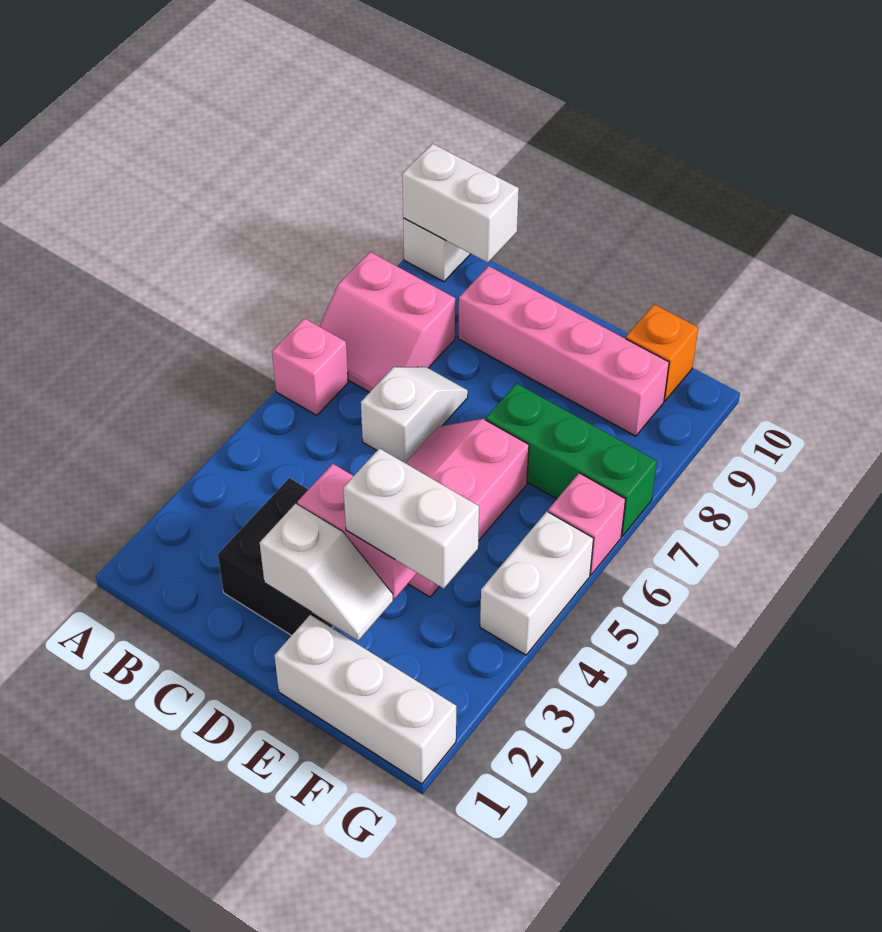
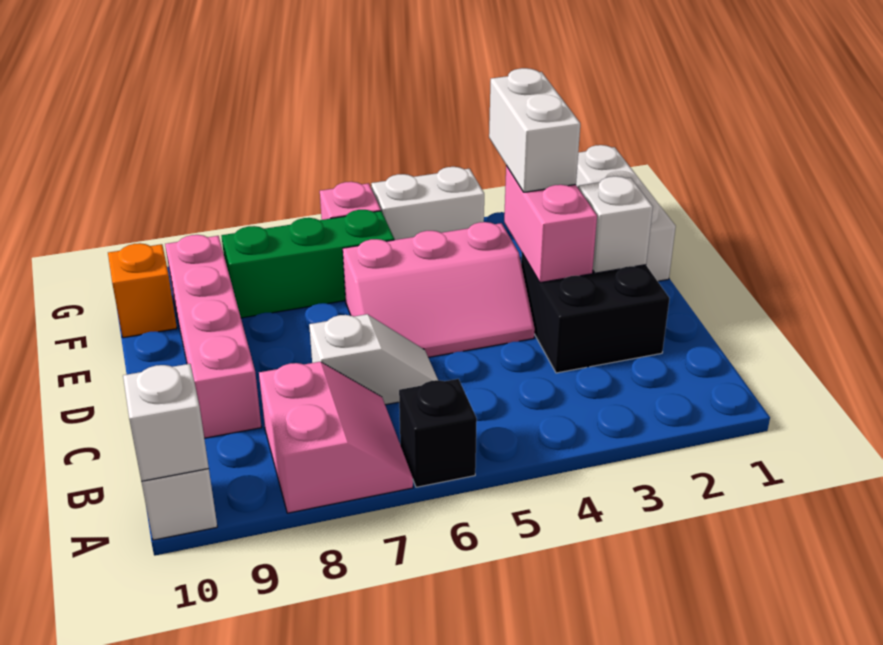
pink brick A6 level 1 -> black brick A6 level 1
white brick A10:B10 level 2 -> white brick A10 level 2
white slope C6:C7 level 1 top 6 -> white slope C6:C7 level 1 top 7
green brick E7:G7 level 1 -> green brick F6:F8 level 1

